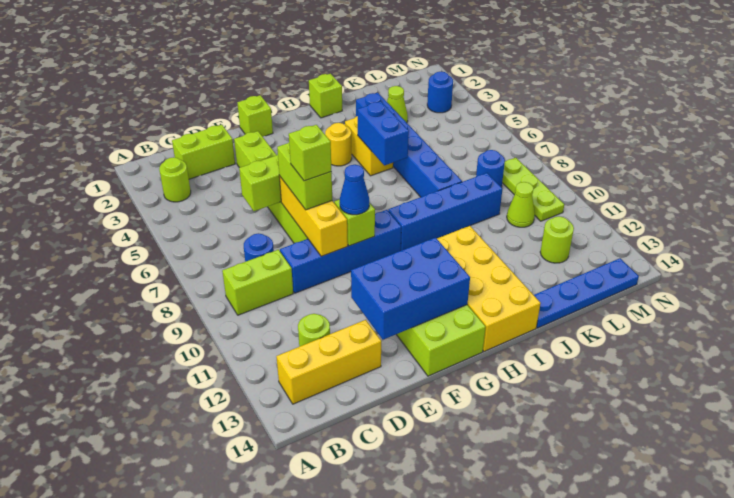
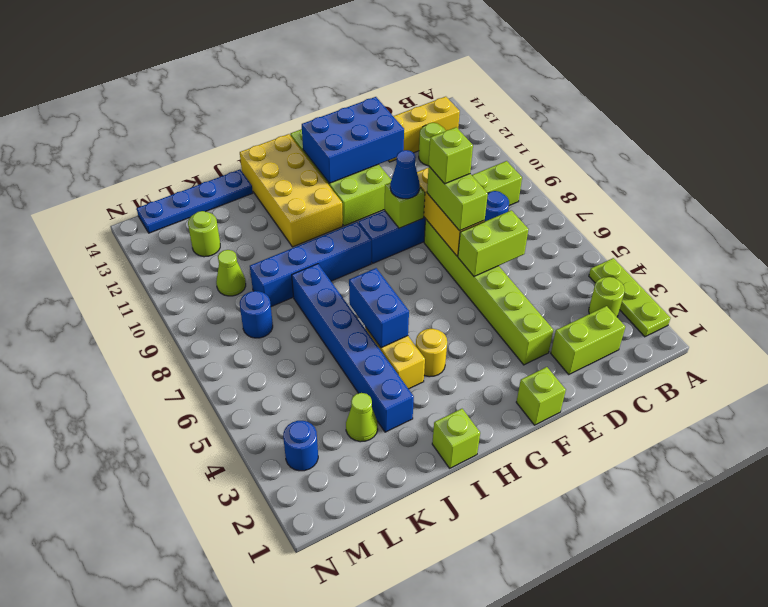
lime plate M8:M10 level 1 -> lime plate A2:A4 level 1

